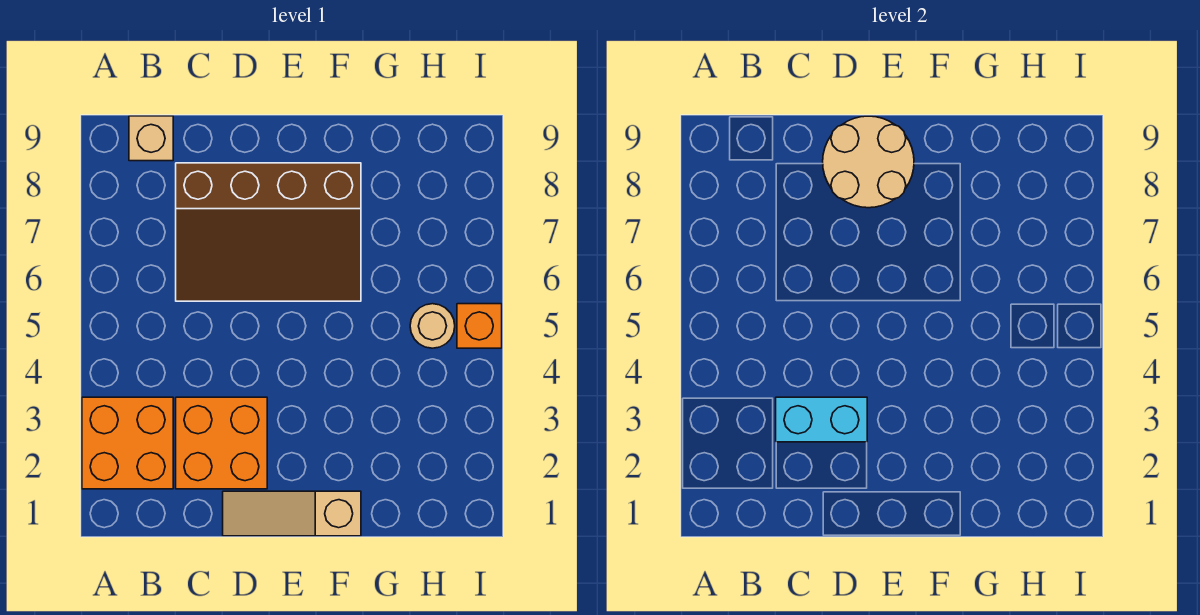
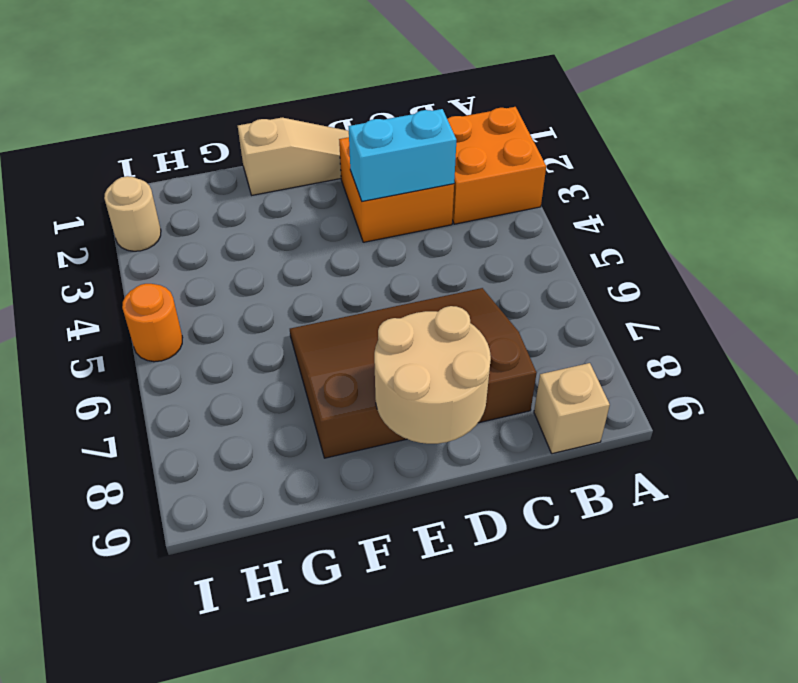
tan round brick H5 level 1 -> tan round brick I2 level 1
orange brick I5 level 1 -> orange round brick I5 level 1

